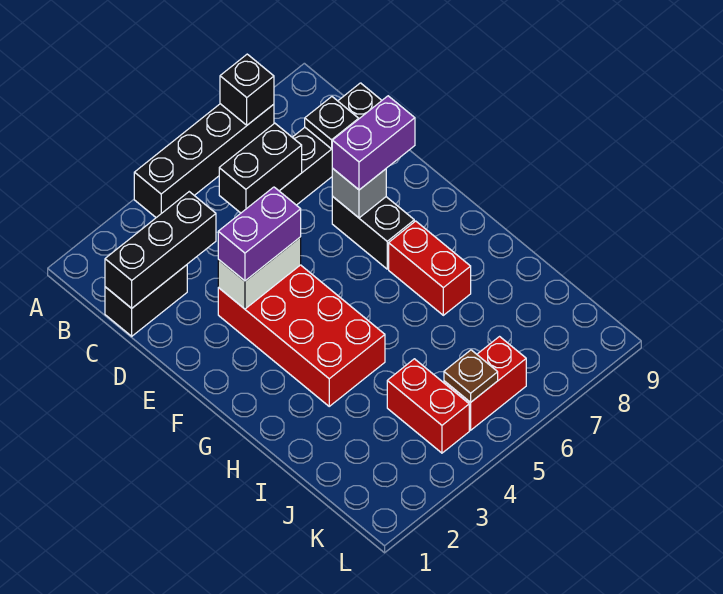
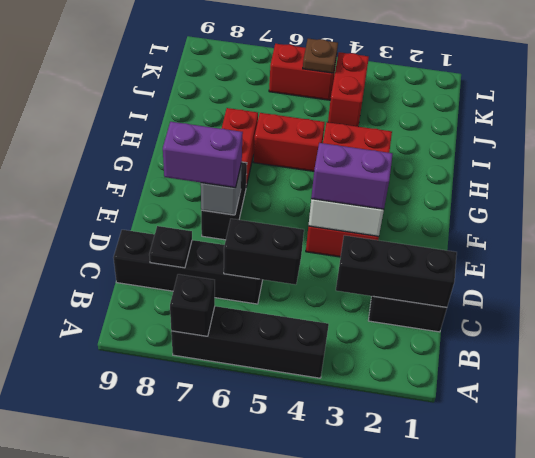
none -> red brick H5:H6 level 1

